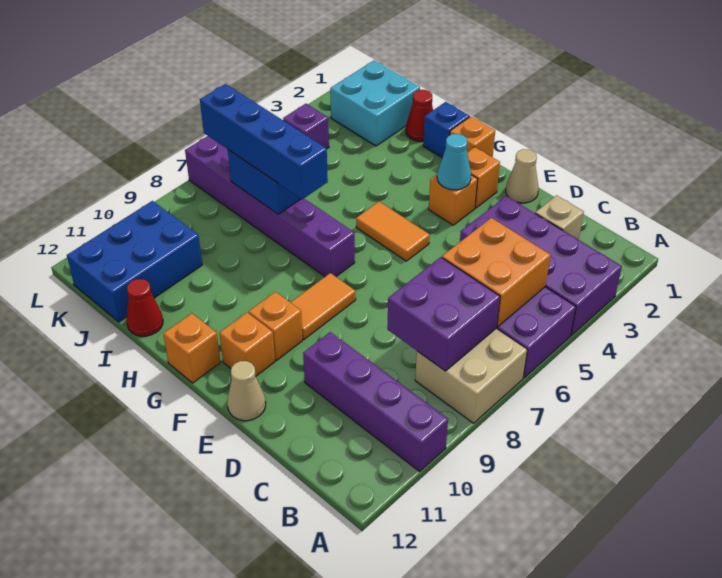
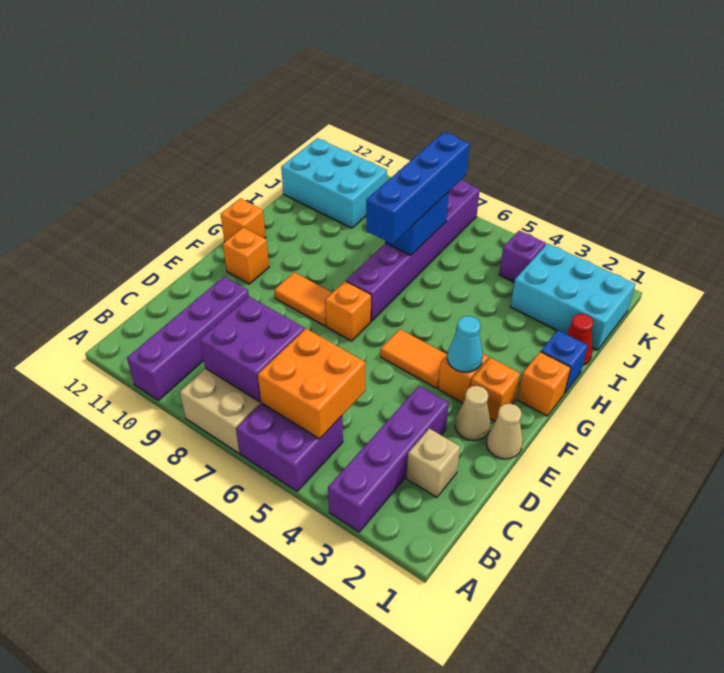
purple brick A3:D4 level 1 -> purple brick A3:D3 level 1
tan cone E12 level 1 -> tan cone E2 level 1
orange tile F5:G5 level 1 -> orange tile F4:F5 level 1
orange brick F10 level 1 -> orange brick F7 level 1
red cone I12 level 1 -> none
cyan brick J1:K2 level 1 -> cyan brick J1:K3 level 1
blue brick J10:K12 level 1 -> cyan brick J10:K12 level 1

